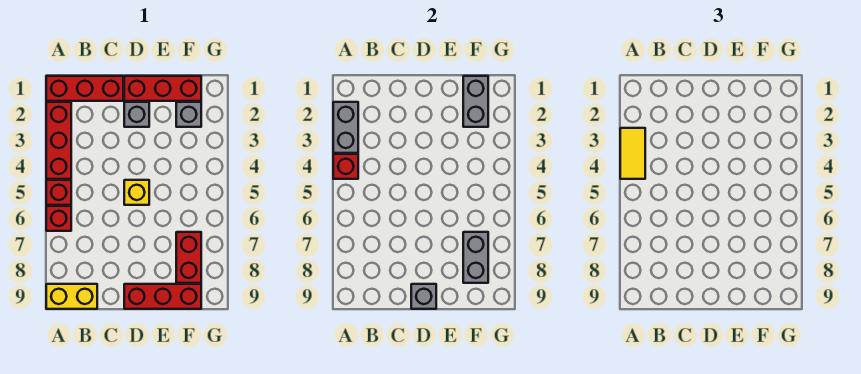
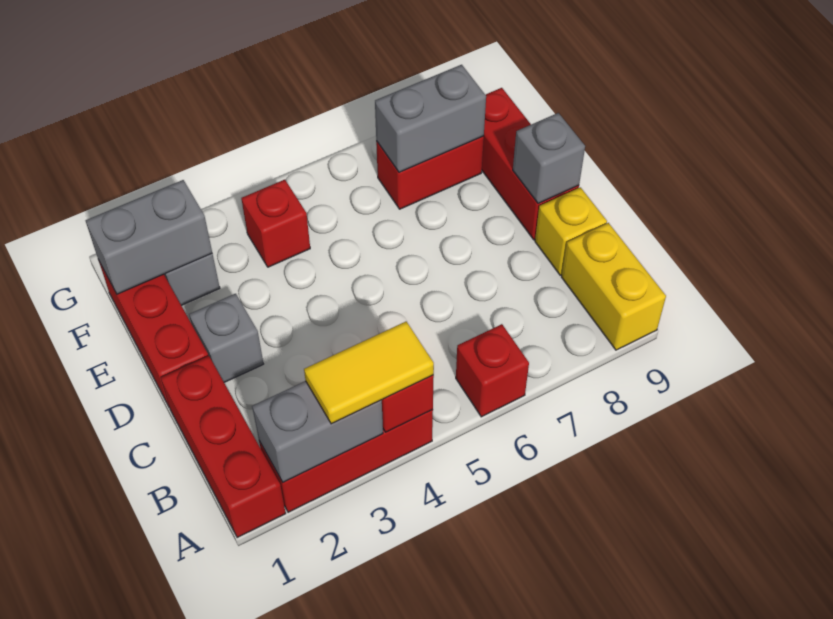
red brick A5 level 1 -> red brick F4 level 1
yellow brick D5 level 1 -> yellow brick C9 level 1

